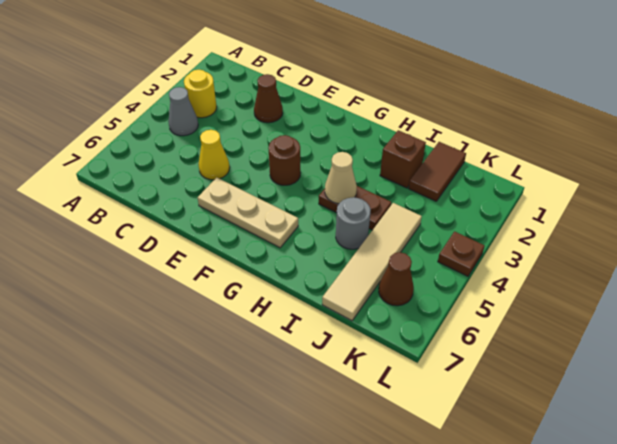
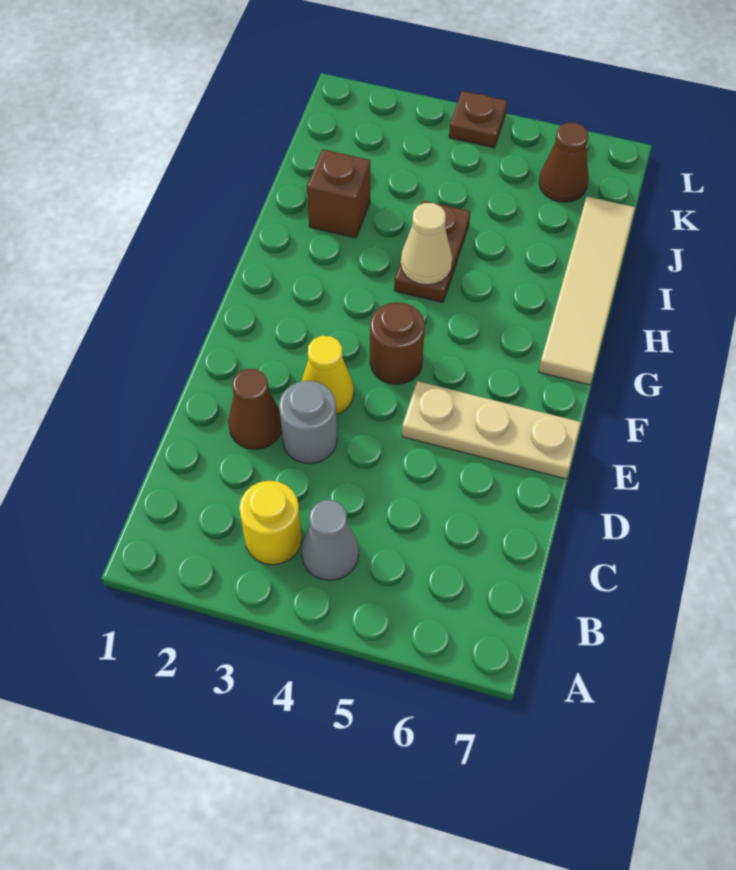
yellow cone D5 level 1 -> yellow cone E3 level 1
tan plate E6:G6 level 1 -> tan plate E5:E7 level 1
grey round brick I5 level 1 -> grey round brick D3 level 1
brown tile J1:J2 level 1 -> none
tan tile J4:J7 level 1 -> tan tile G7:J7 level 1

